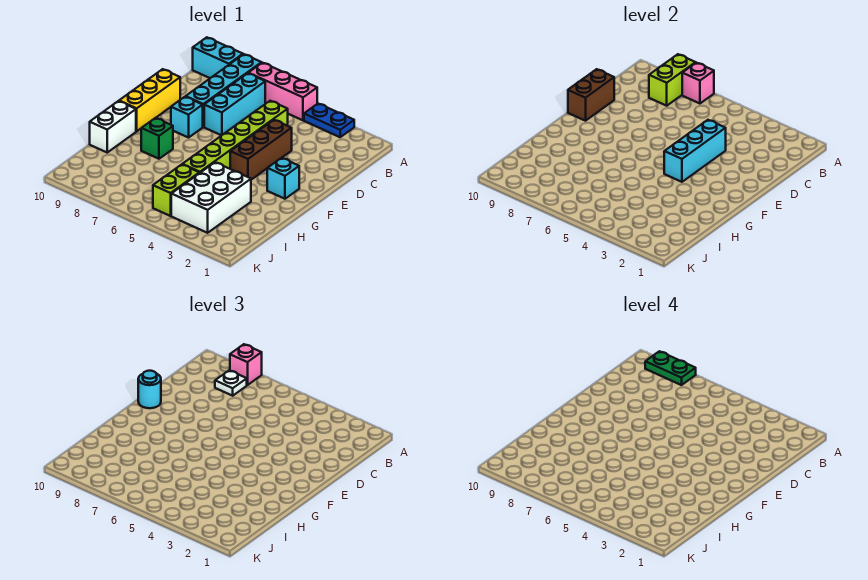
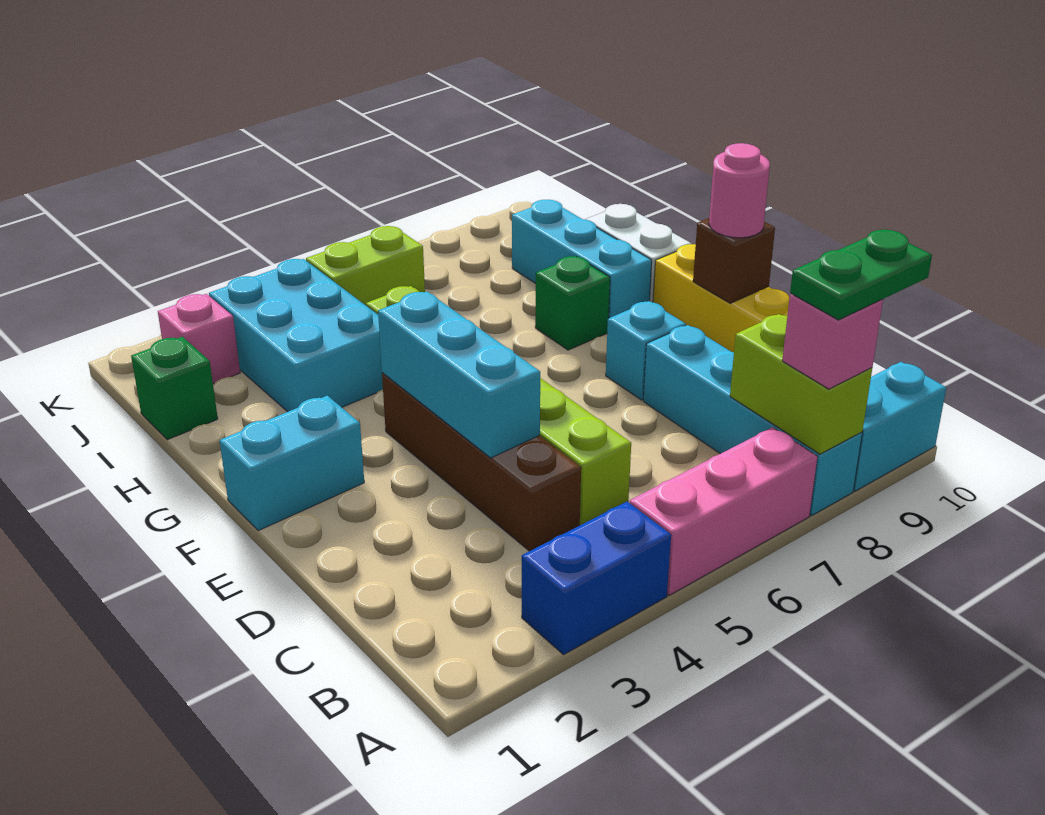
blue plate A3:A4 level 1 -> blue brick A3:A4 level 1
pink brick A7 level 2 -> pink brick J2 level 1
cyan brick B7:D7 level 1 -> cyan brick G9:I9 level 1
white plate B8 level 3 -> none
brown brick D4:F4 level 1 -> brown brick C4:F4 level 1
brown brick D10:E10 level 2 -> brown brick E10 level 2
cyan round brick E10 level 3 -> pink round brick E10 level 3
cyan brick F2 level 1 -> cyan brick F1:F2 level 1
white brick H3:J4 level 1 -> cyan brick H3:J4 level 1
none -> green brick I1 level 1
lime brick I5:J5 level 1 -> lime brick J5:J6 level 1

